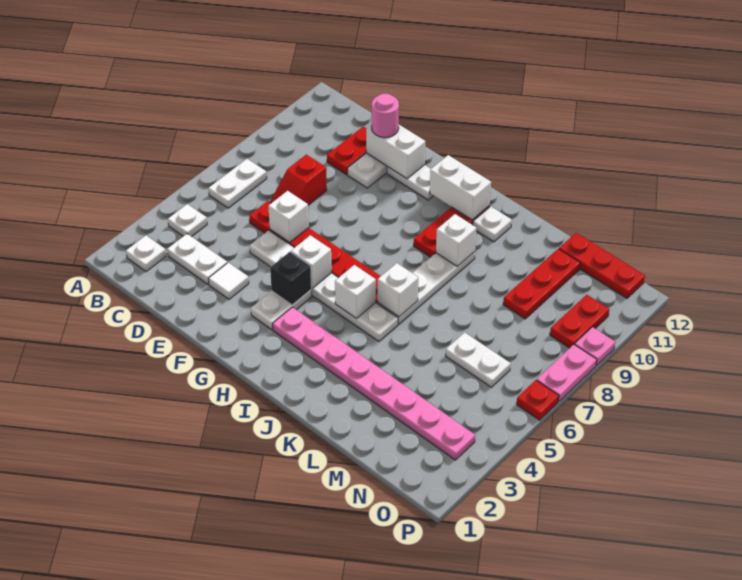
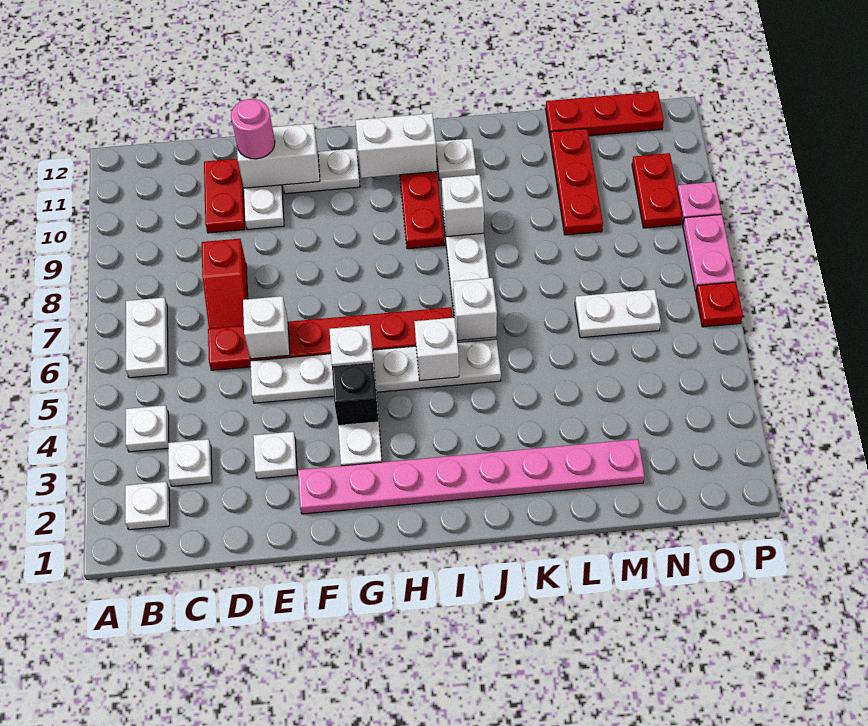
white plate C3:D3 level 1 -> white plate C3 level 1
white tile E3 level 1 -> white plate E3 level 1
pink plate H3:O3 level 1 -> pink plate F2:M2 level 1

